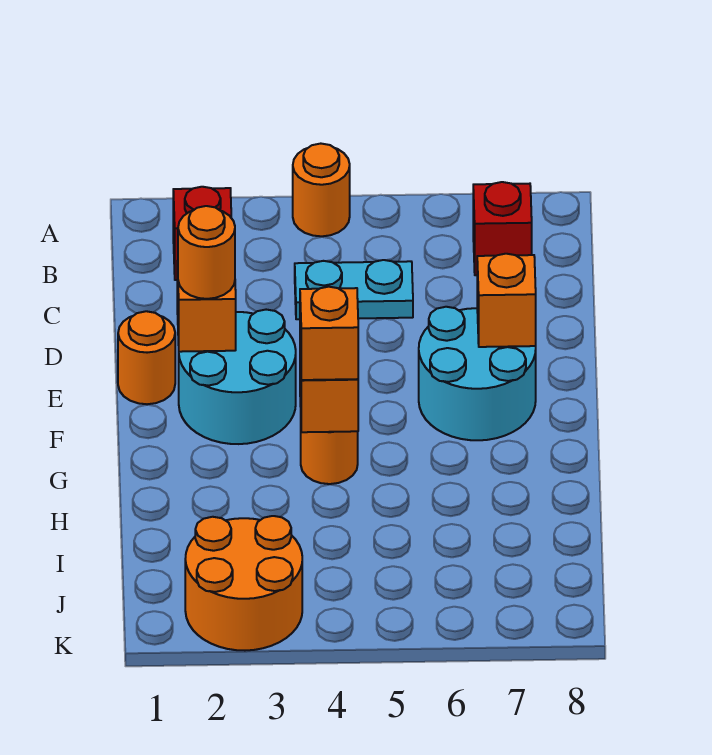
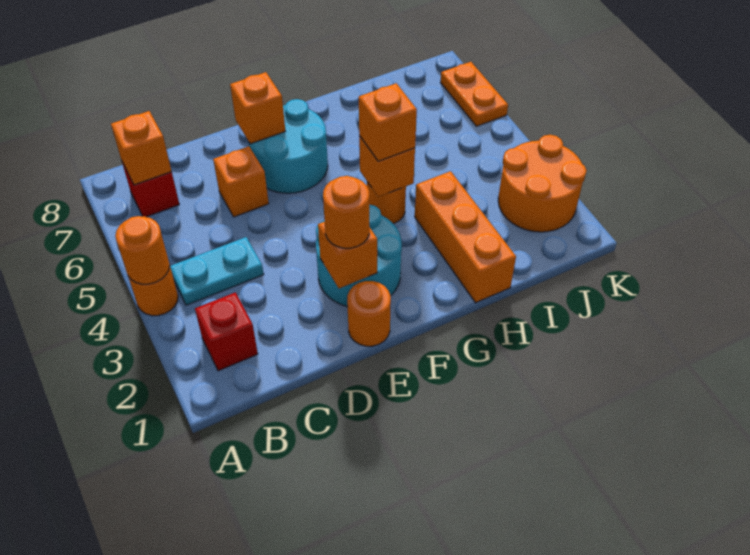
none -> orange round brick A4 level 2
none -> orange brick B7 level 2
cyan plate C4:C5 level 1 -> cyan plate B4:C4 level 1
none -> orange brick D6 level 1
none -> orange brick H1:H3 level 1
none -> orange plate K6:K7 level 1

